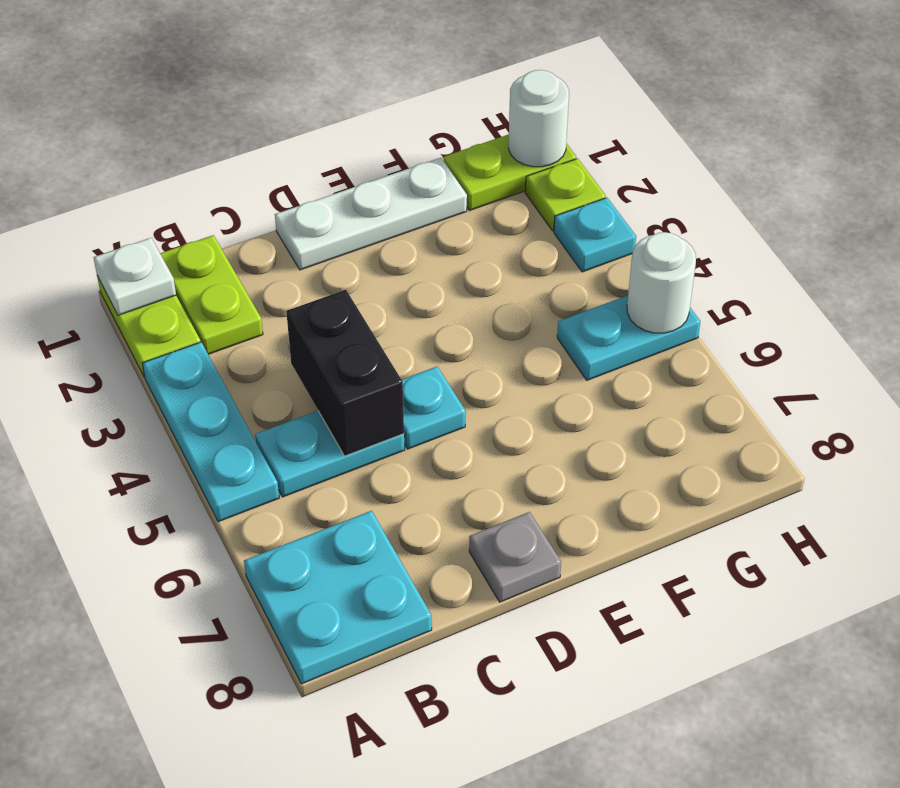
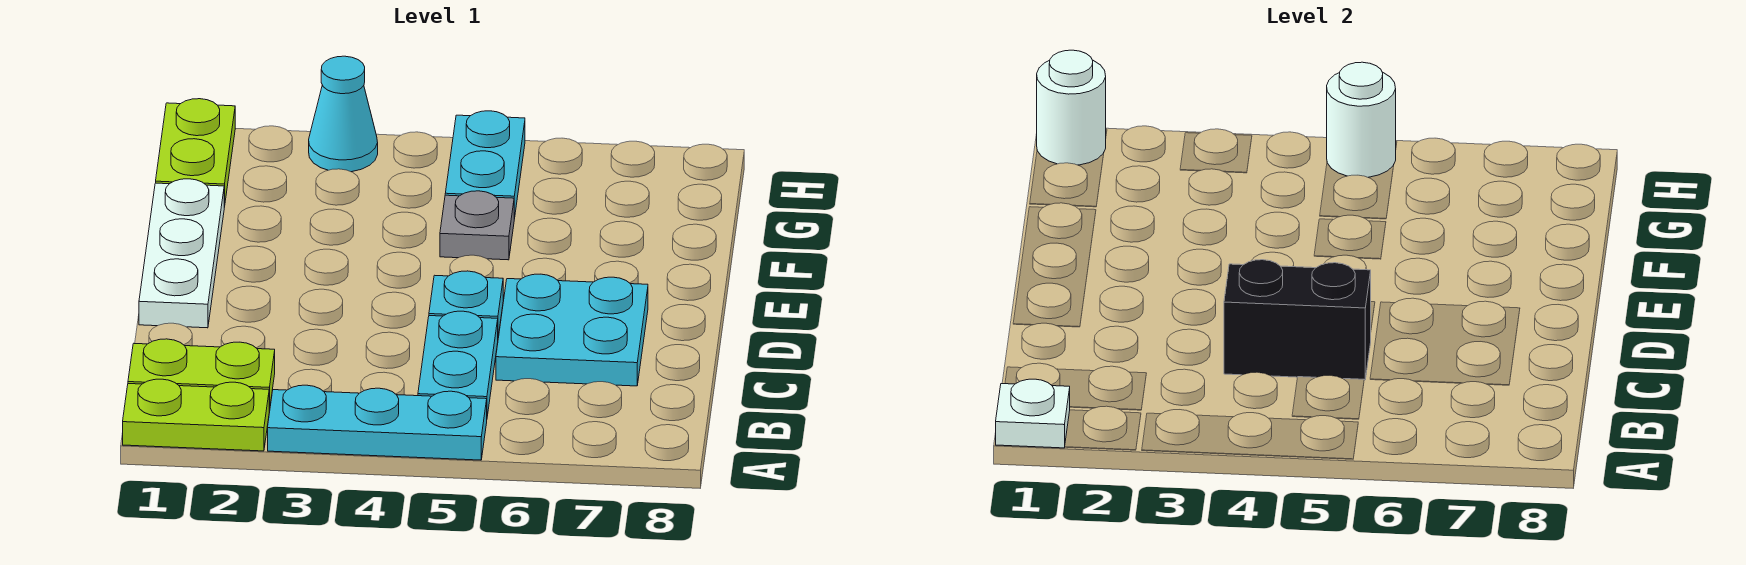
cyan plate A7:B8 level 1 -> cyan plate C6:D7 level 1
grey plate D8 level 1 -> grey plate F5 level 1
lime plate H2 level 1 -> none
cyan plate H3 level 1 -> cyan cone H3 level 1

